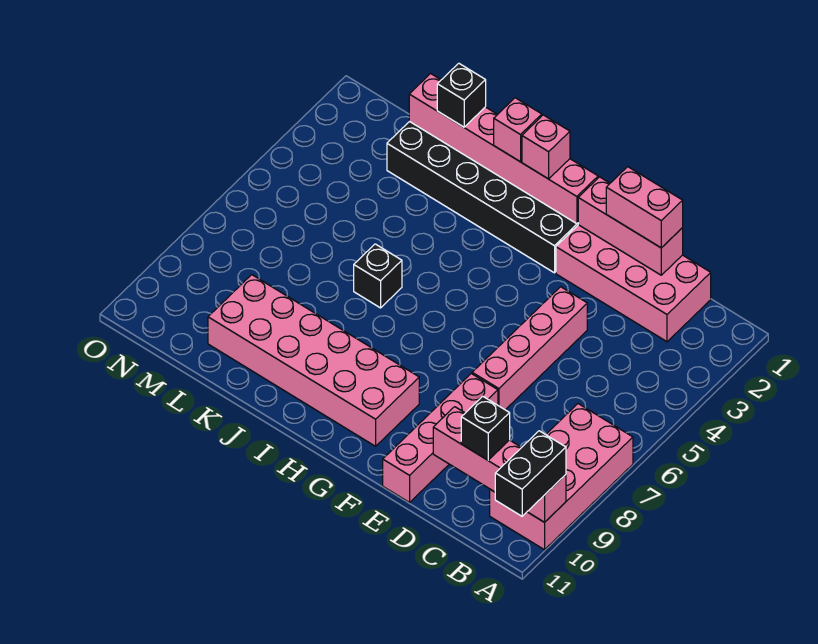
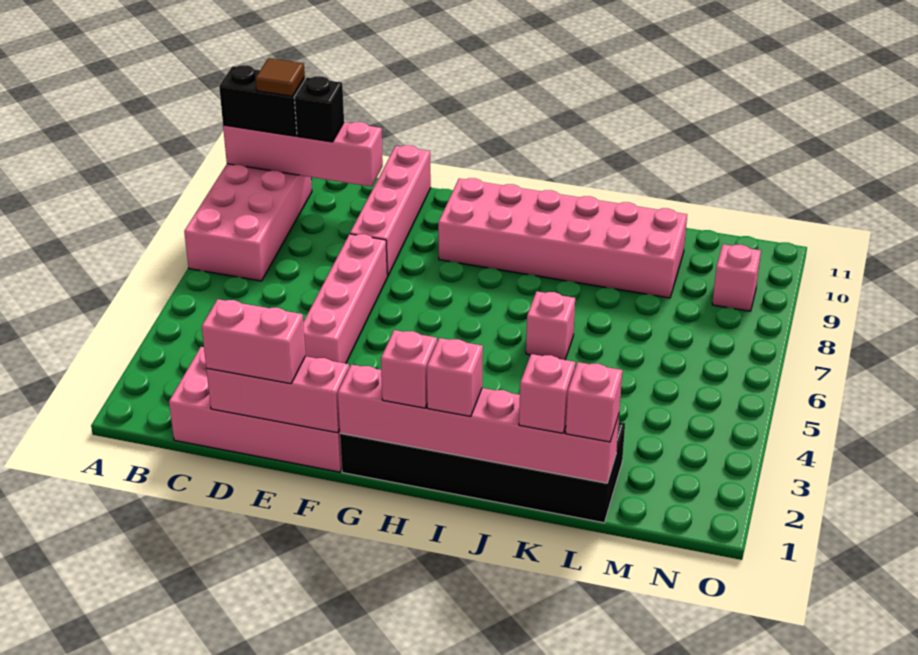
black brick A10:A11 level 3 -> black brick A10:B10 level 3
none -> brown tile B10 level 4
black brick J6 level 1 -> pink brick J6 level 1
black brick K1 level 3 -> pink brick K1 level 3
none -> pink brick L1 level 3
none -> pink brick N9 level 1

